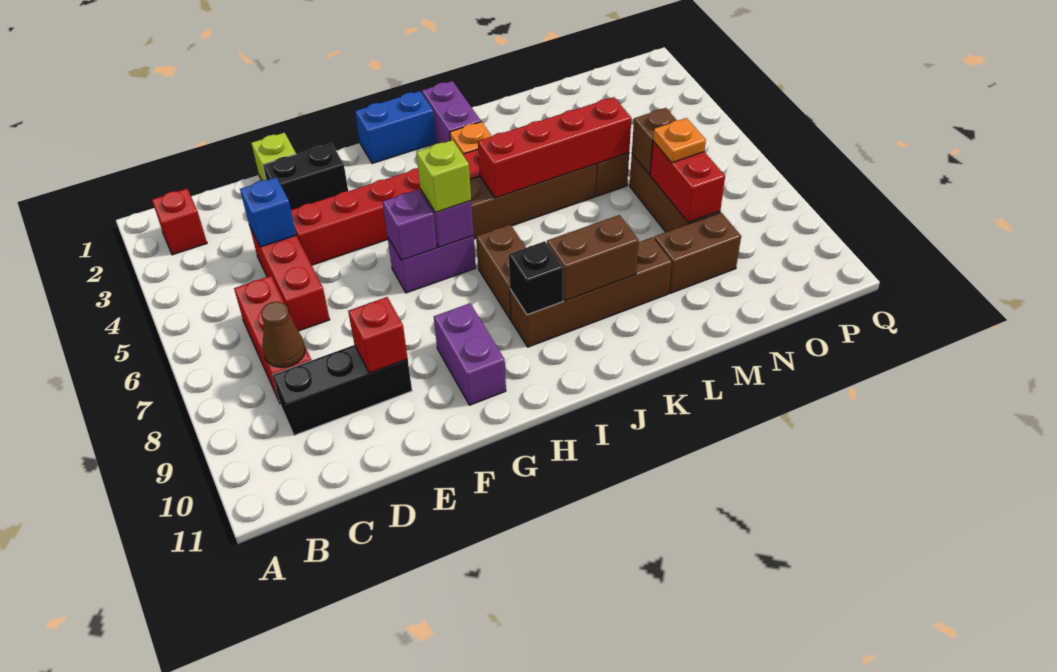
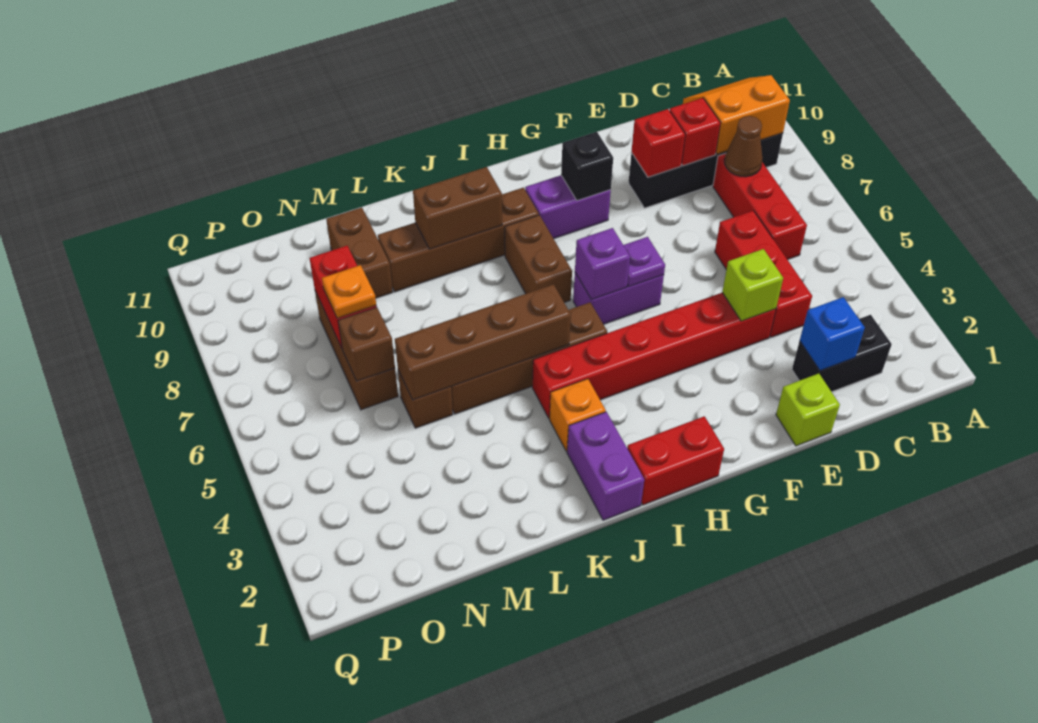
red brick B2 level 1 -> red brick D9 level 2
none -> orange slope B9:C10 level 2 top 9
black brick C9:E9 level 1 -> black brick B9:E9 level 1
blue brick D4 level 2 -> blue brick D2 level 2
black brick E2:F2 level 1 -> black brick C2:D2 level 1
purple brick G6 level 2 -> purple plate G6 level 2
purple brick G9:G10 level 1 -> purple brick G9:H9 level 1
blue brick H1:I1 level 1 -> red brick H1:I1 level 1
lime brick H6 level 3 -> lime brick E4 level 2
black brick I9 level 2 -> black brick G9 level 2
red brick J5:M5 level 2 -> brown brick J5:M5 level 2
brown brick M9:N9 level 1 -> brown brick M9:M10 level 1

